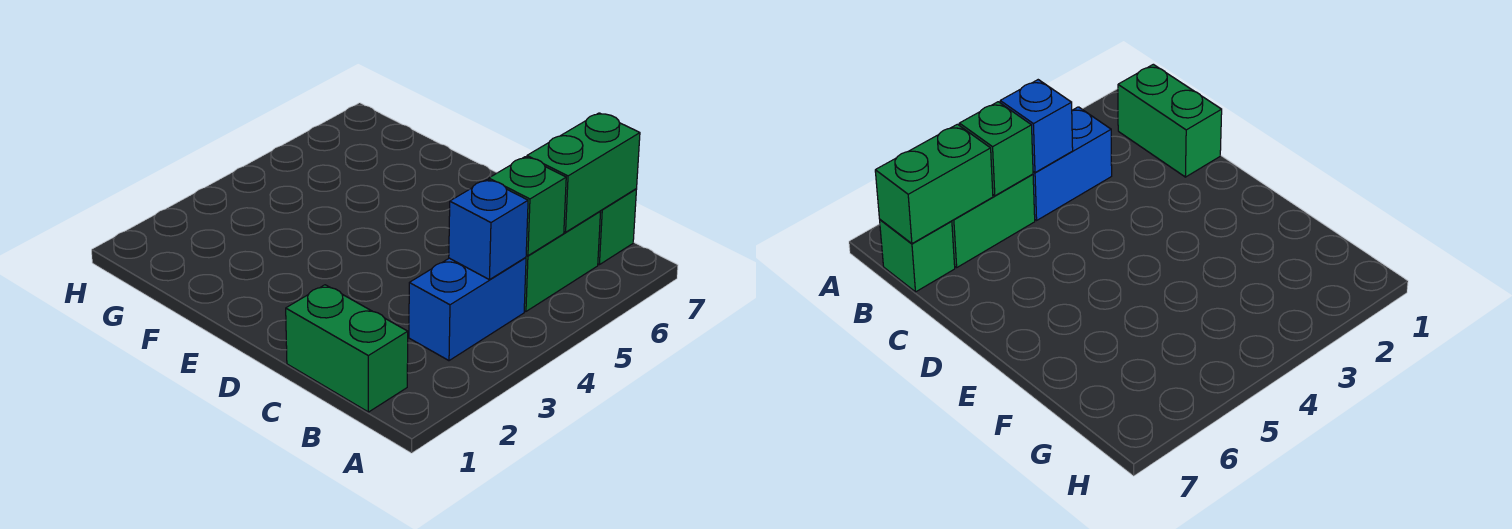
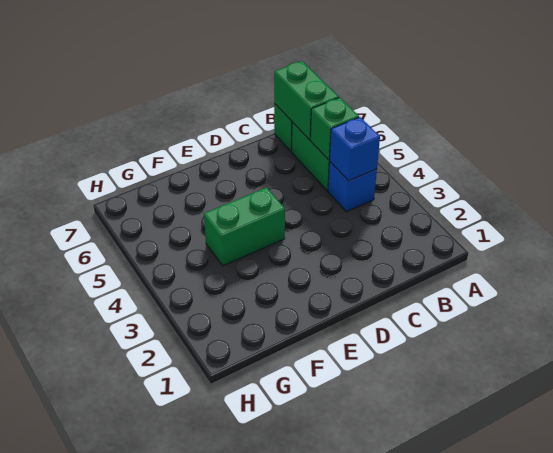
green brick B1:C1 level 1 -> green brick E4:F4 level 1
blue brick B3:B4 level 1 -> blue brick B4 level 1

